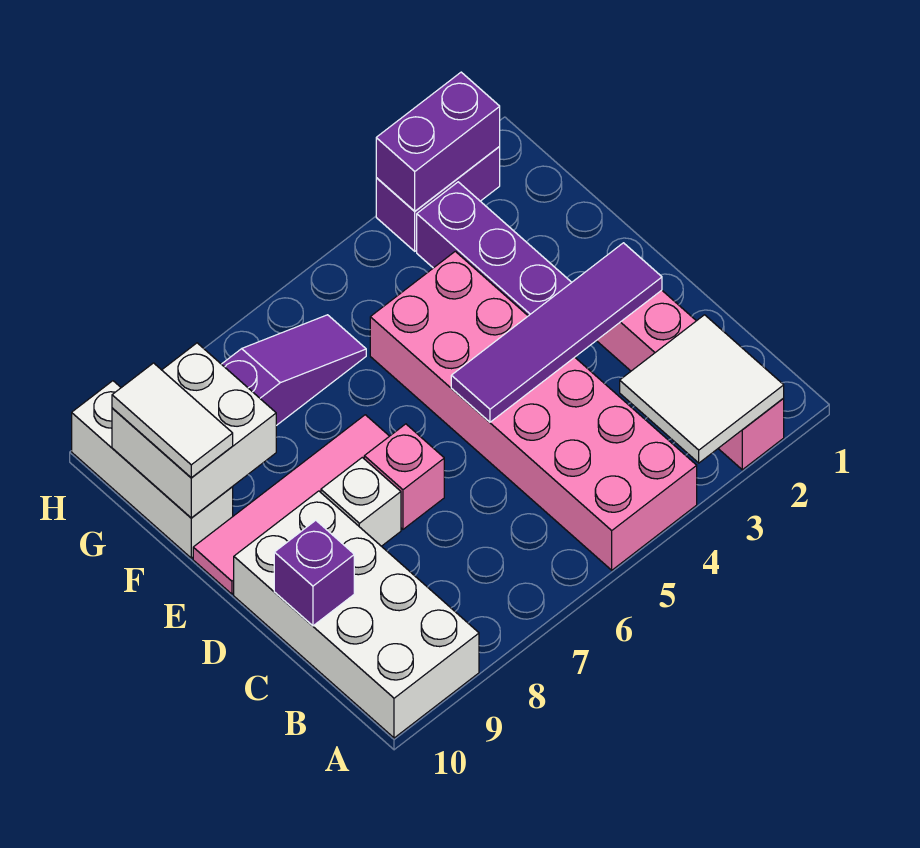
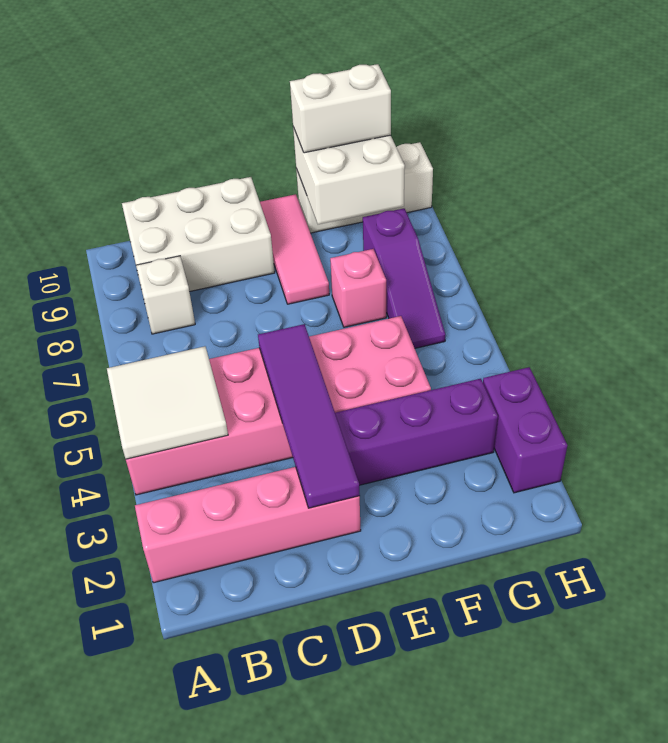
white tile A2:B3 level 2 -> white tile A4:B5 level 2
white brick A9:D10 level 1 -> white brick B9:D10 level 1
purple brick C10 level 2 -> none
pink brick D7 level 1 -> pink brick F7 level 1
white brick D8 level 1 -> white brick B8 level 1
pink tile E7:E10 level 1 -> pink tile E8:E10 level 1
white tile F10:G10 level 3 -> white brick F10:G10 level 3
purple brick H2:H3 level 2 -> none

